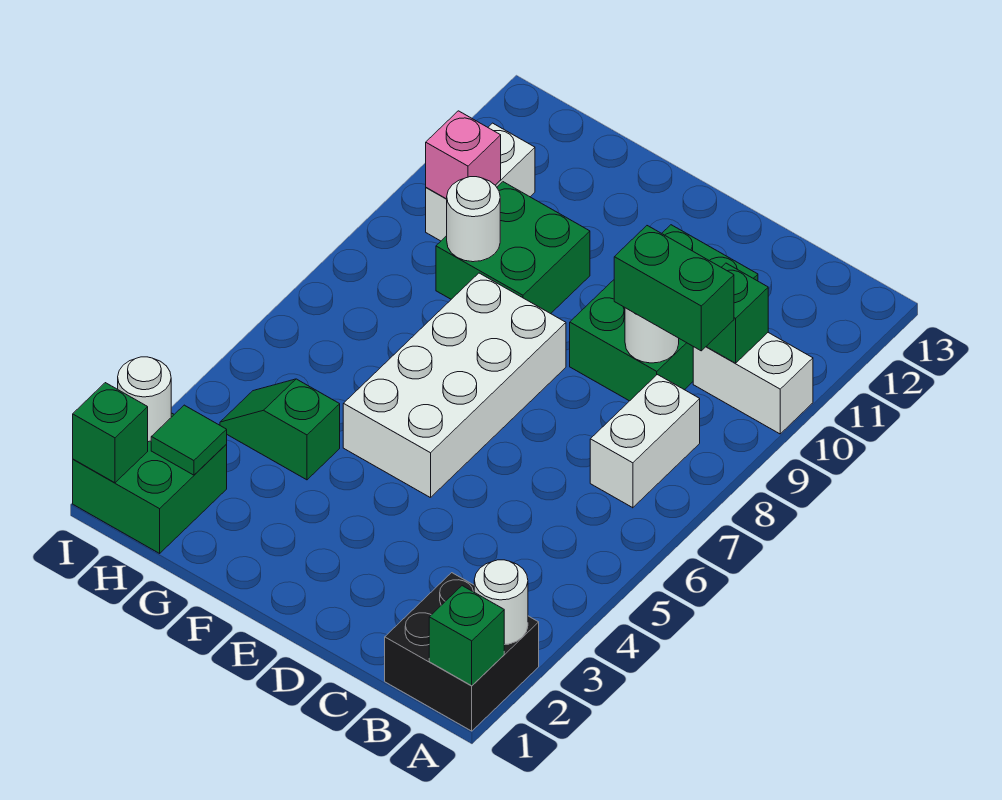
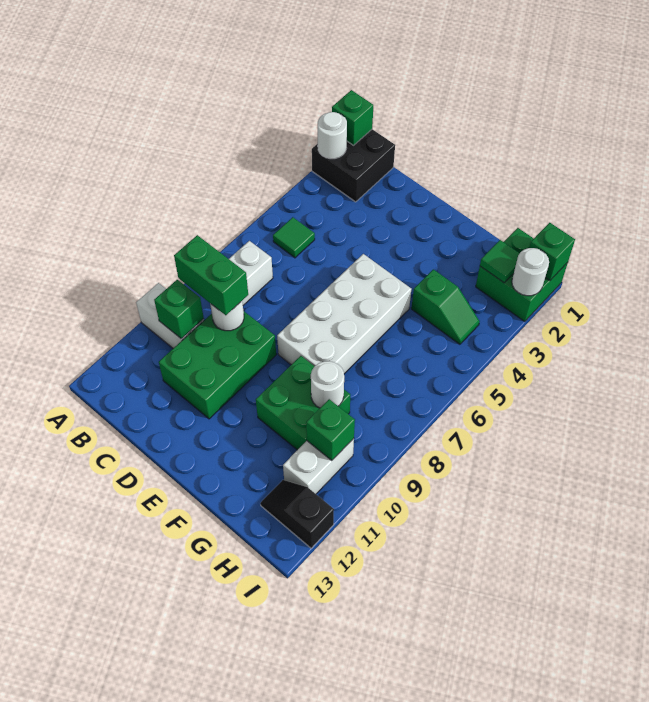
none -> green tile B5 level 1
pink brick H10 level 2 -> green brick H10 level 2
none -> black slope H12:I12 level 1 top I

